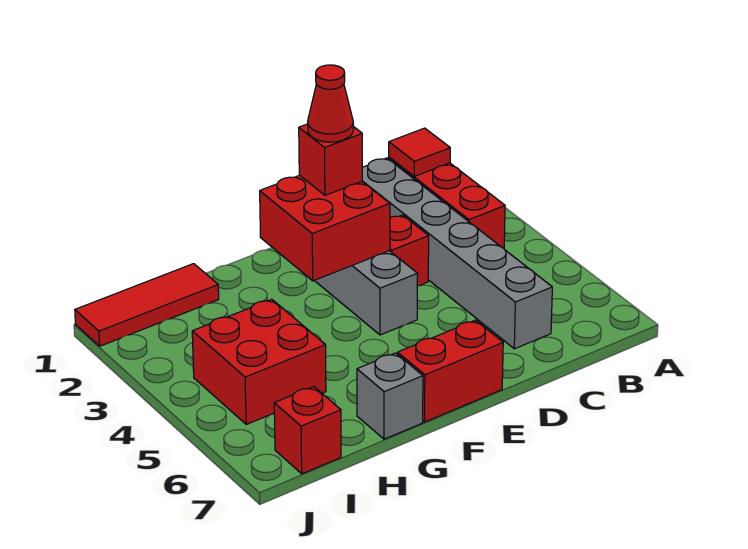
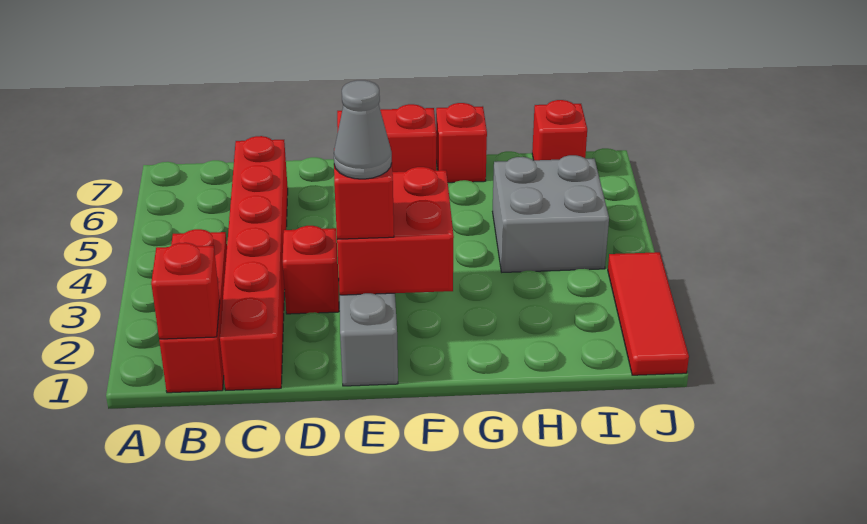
red tile B1 level 2 -> red brick B1 level 2
grey brick C1:C6 level 1 -> red brick C1:C6 level 1
red cone E2 level 4 -> grey cone E2 level 4
grey brick G7 level 1 -> red brick G7 level 1
red tile H1:J1 level 1 -> red tile J1:J3 level 1
red brick H4:I5 level 1 -> grey brick H4:I5 level 1

